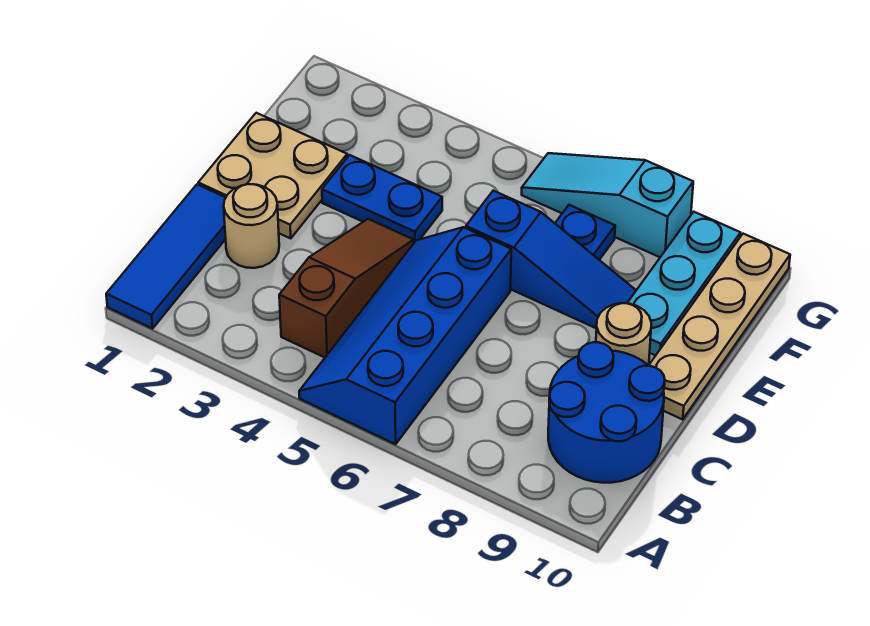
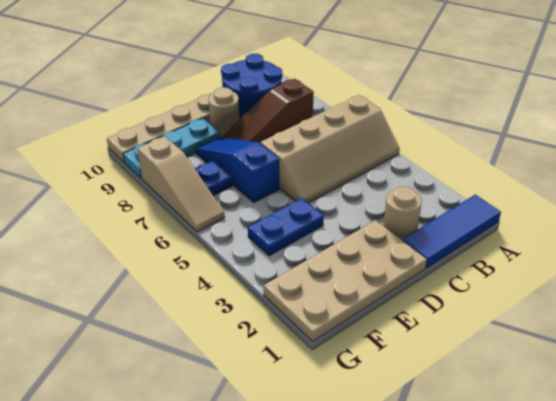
blue slope A5:D6 level 1 top 6 -> tan slope A5:D6 level 1 top 6
brown slope B4:D4 level 1 top B -> brown slope B8:D8 level 1 top B
tan plate D1:E2 level 1 -> tan plate D1:G2 level 1
blue plate E3:E4 level 1 -> blue plate E4:F4 level 1
cyan slope G6:G8 level 1 top 8 -> tan slope G6:G8 level 1 top 8

